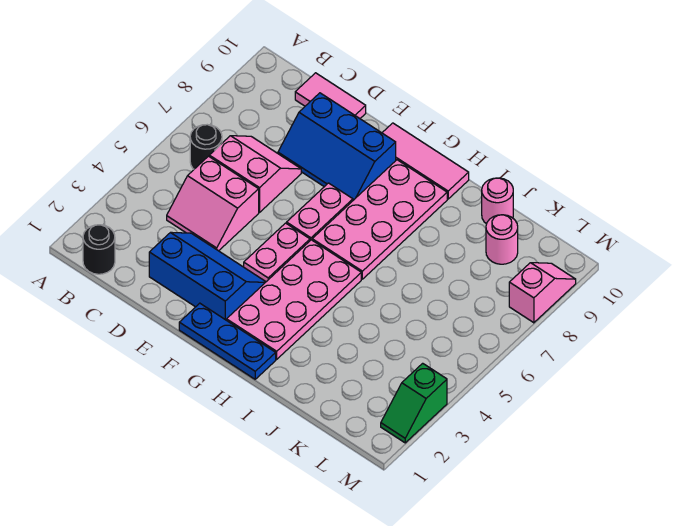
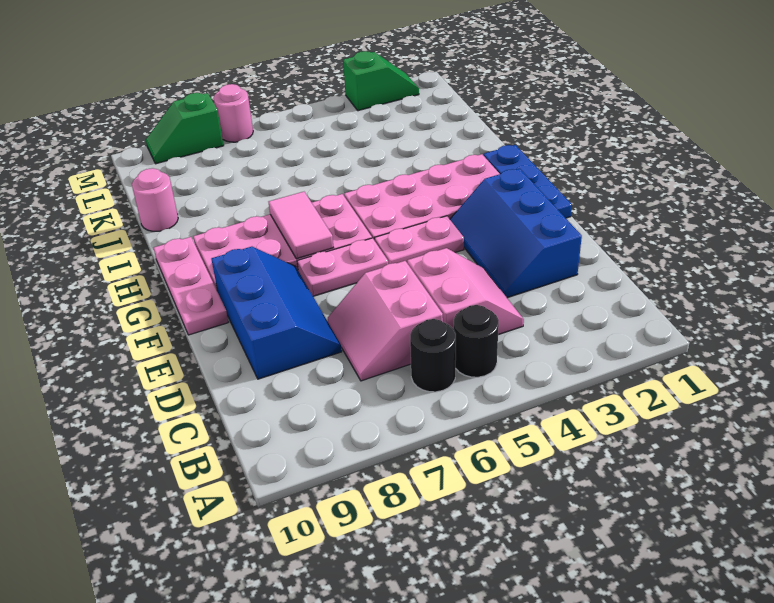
black round brick B1 level 1 -> black round brick B5 level 1
pink tile C10:D10 level 1 -> pink tile G7:H7 level 2
pink tile F10:H10 level 1 -> pink plate F10:H10 level 1
pink round brick K9 level 1 -> pink round brick M7 level 1
pink slope M8:M9 level 1 top 8 -> green slope M8:M9 level 1 top 8

